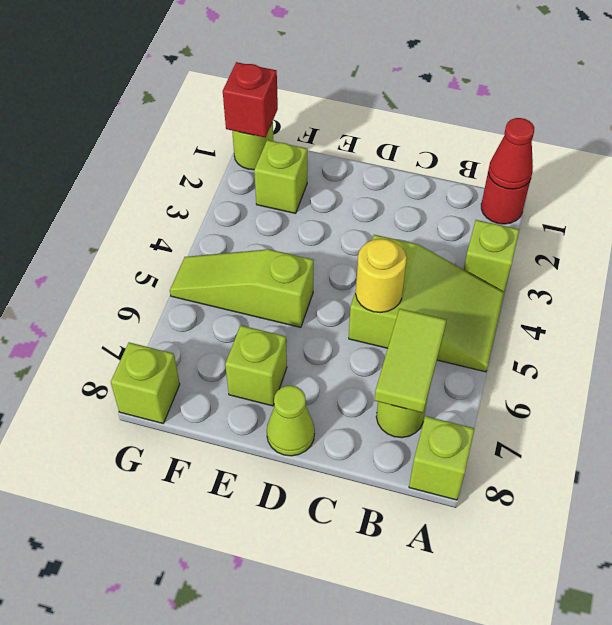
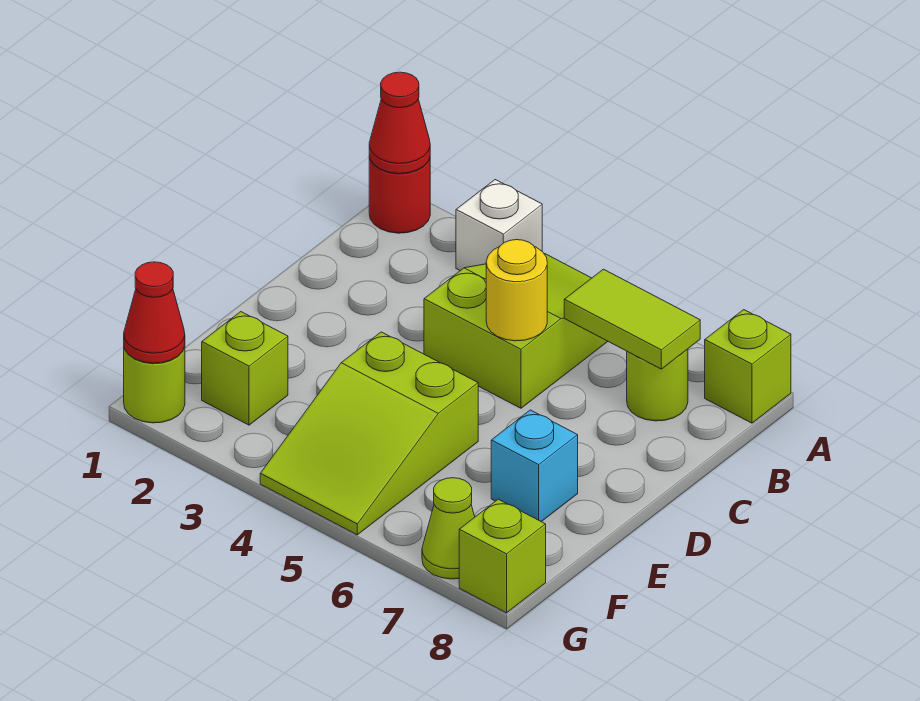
lime brick A3 level 1 -> white brick A3 level 1
lime cone D8 level 1 -> lime cone G7 level 1
lime slope E5:G5 level 1 top E -> lime slope E4:G5 level 1 top E
lime brick E7 level 1 -> cyan brick E7 level 1
red brick G1 level 2 -> red cone G1 level 2

